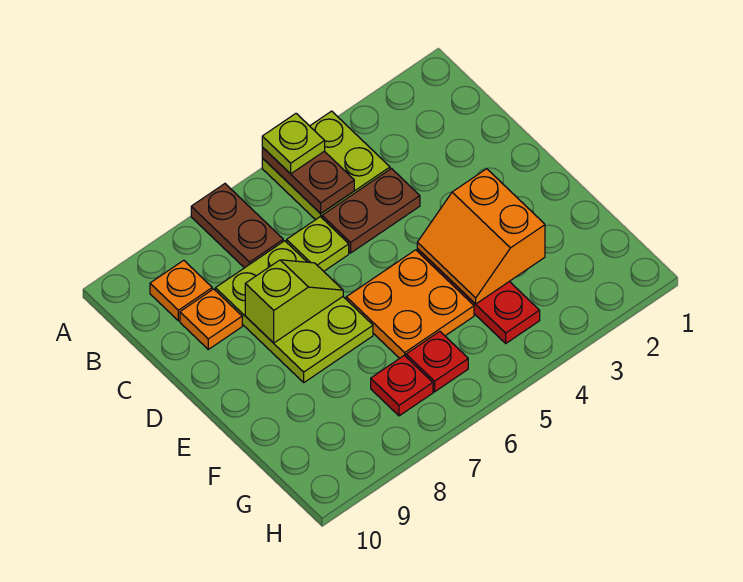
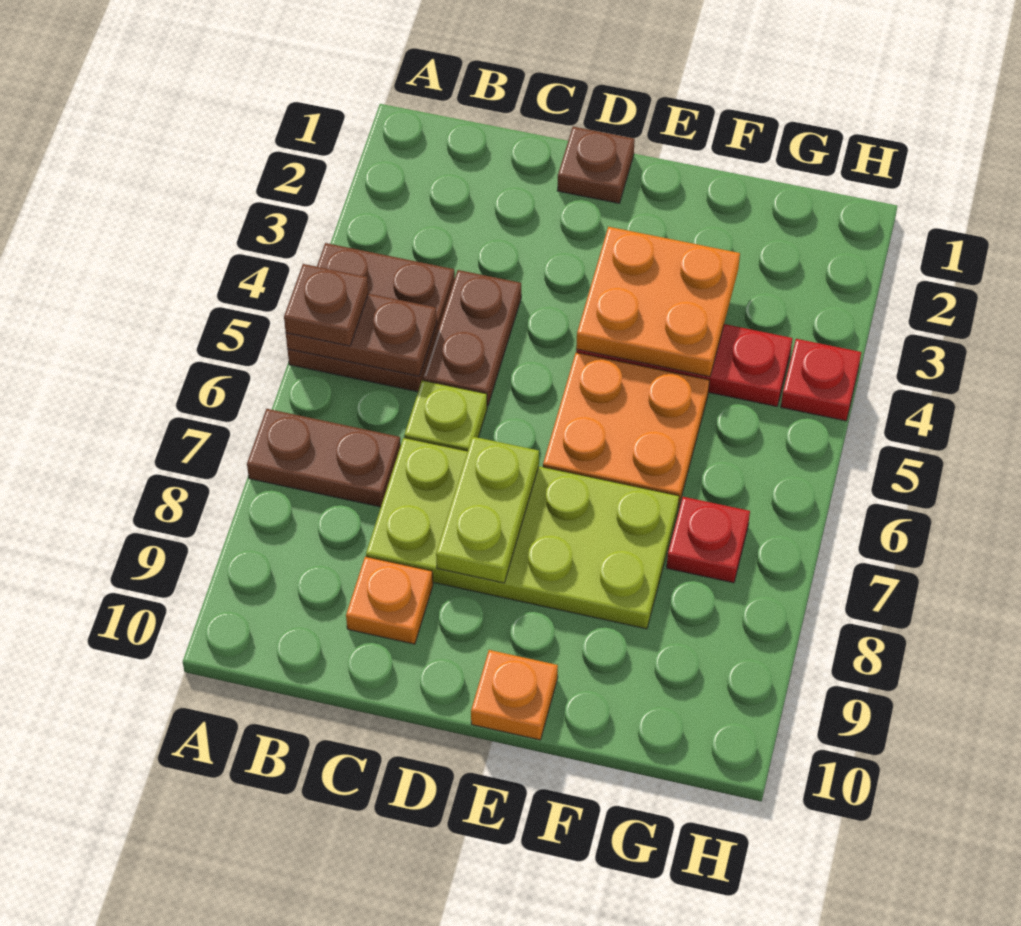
lime plate A4:B5 level 1 -> brown plate A4:B5 level 1
lime plate A5 level 3 -> brown plate A5 level 3
orange plate B9 level 1 -> orange plate E10 level 1
lime plate C7:E8 level 1 -> lime plate C7:F8 level 1
none -> brown plate D1 level 1
lime slope D7:D8 level 2 top 8 -> lime plate D7:D8 level 2
orange slope E3:F4 level 2 top 3 -> orange plate E3:F4 level 2
red plate G6 level 1 -> red plate H4 level 1

